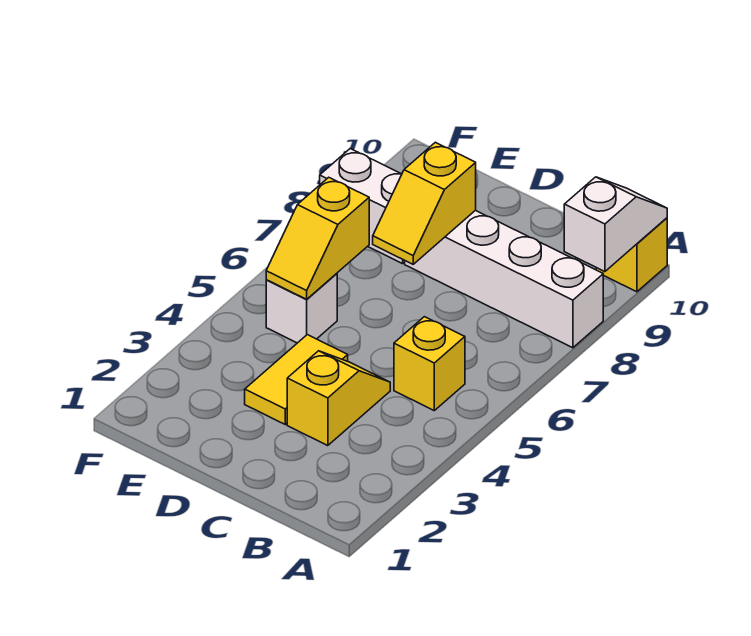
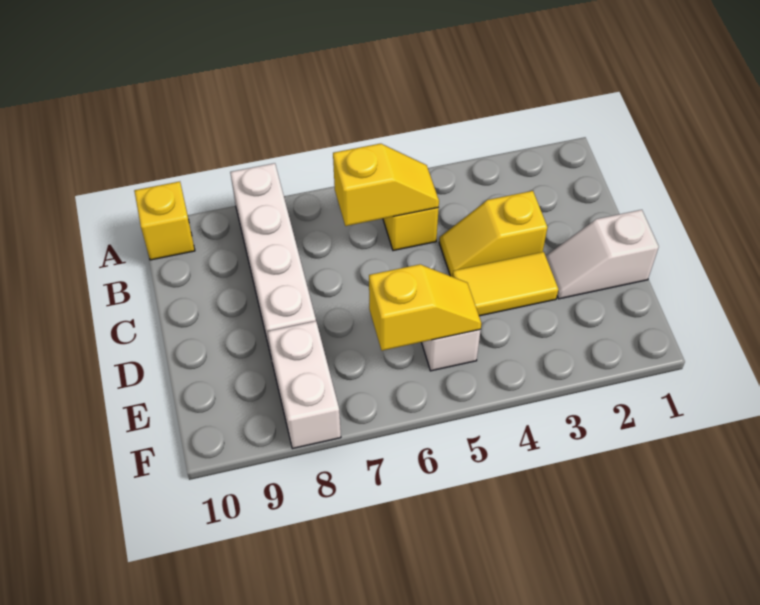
white slope A9:A10 level 2 top 9 -> white slope D1:D2 level 1 top 1
yellow slope D7:D8 level 2 top 8 -> yellow slope B5:B6 level 2 top 6

